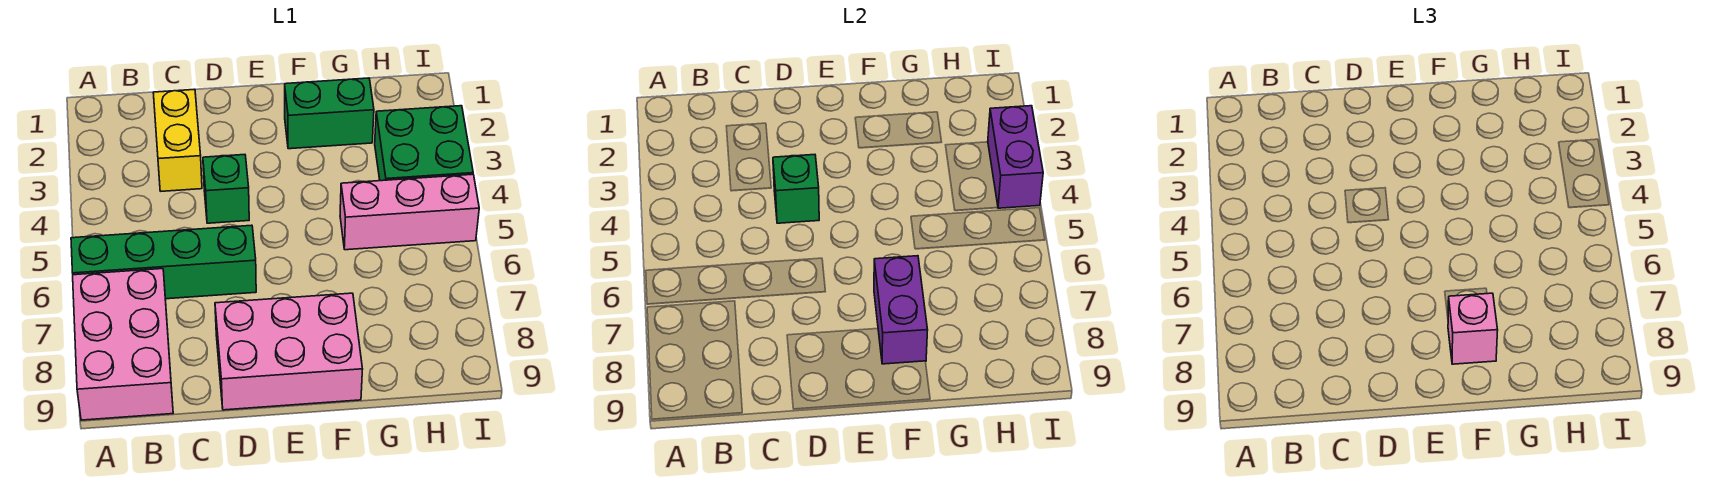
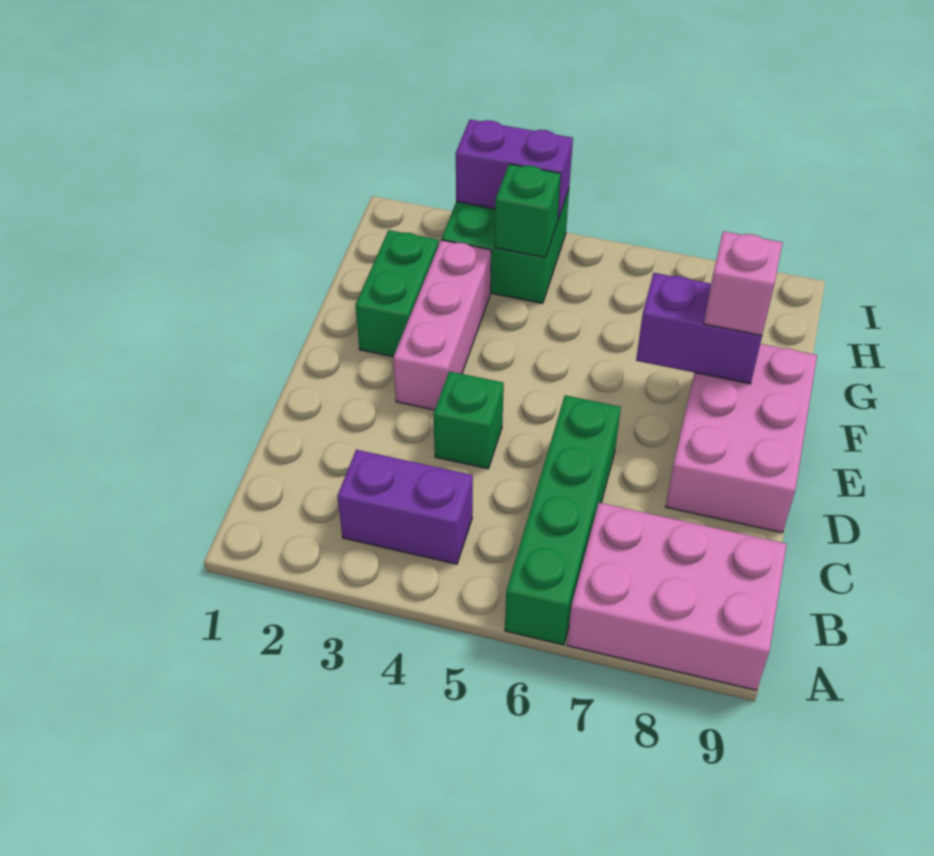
none -> purple brick B3:B4 level 1
yellow brick C2:C3 level 1 -> none
green brick D4 level 2 -> green brick H4 level 2
pink brick G5:I5 level 1 -> pink brick E3:G3 level 1

